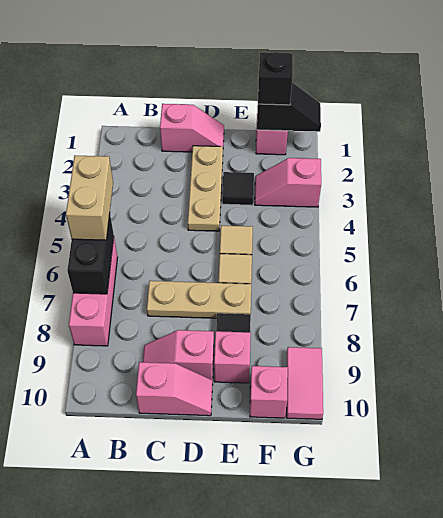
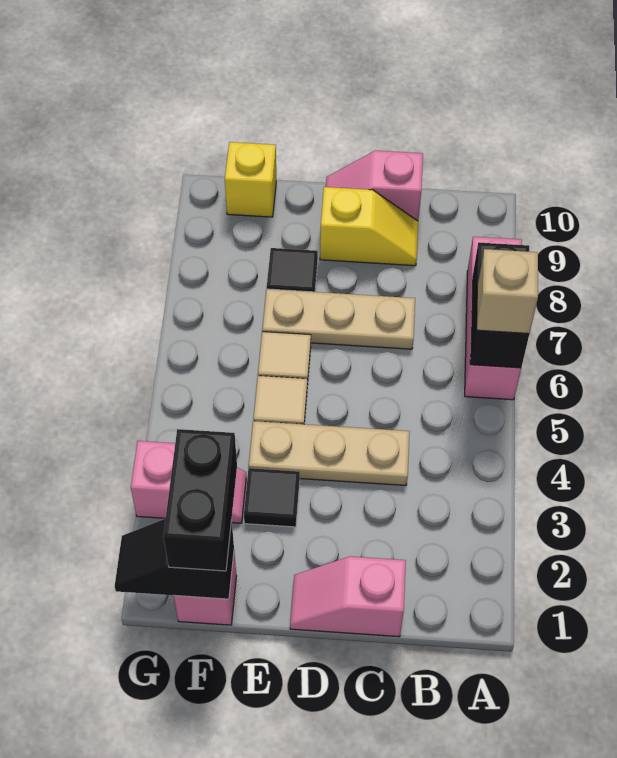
tan brick A5:A6 level 3 -> tan brick A6 level 3
pink slope C9:D9 level 1 top D -> yellow slope C9:D9 level 1 top D
tan plate D2:D4 level 1 -> tan plate C4:E4 level 1
pink brick E9 level 1 -> none
black brick F1 level 3 -> black brick F1:F2 level 3
pink brick F10 level 1 -> yellow brick F10 level 1
pink tile G9:G10 level 1 -> none

